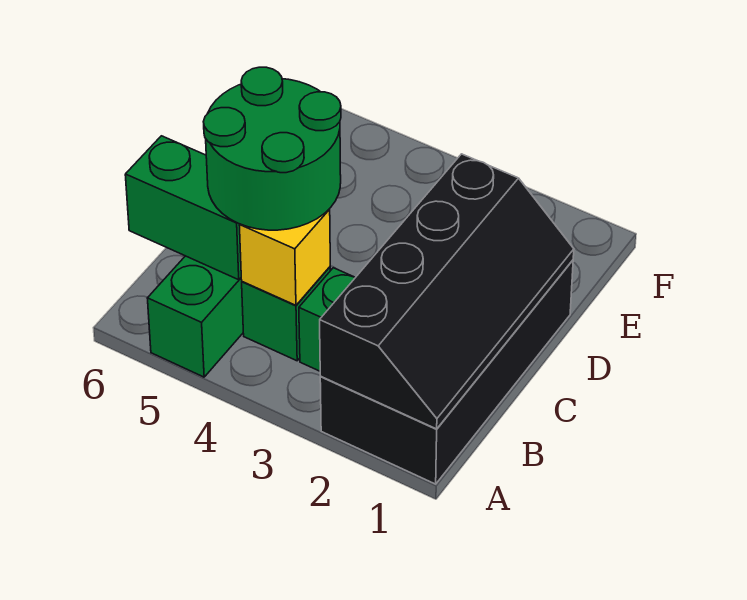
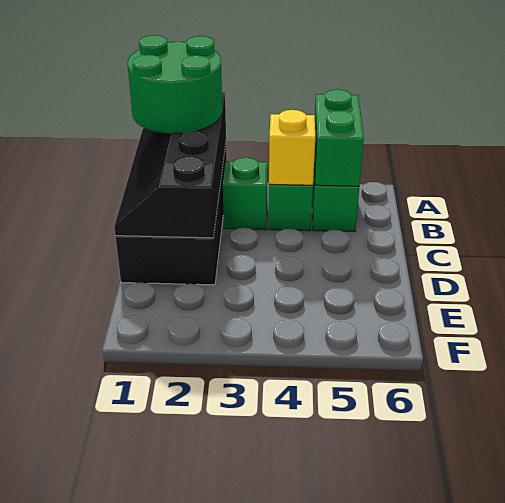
green round brick B4:C5 level 3 -> green round brick A1:B2 level 3
green brick B5:B6 level 2 -> green brick A5:B5 level 2

